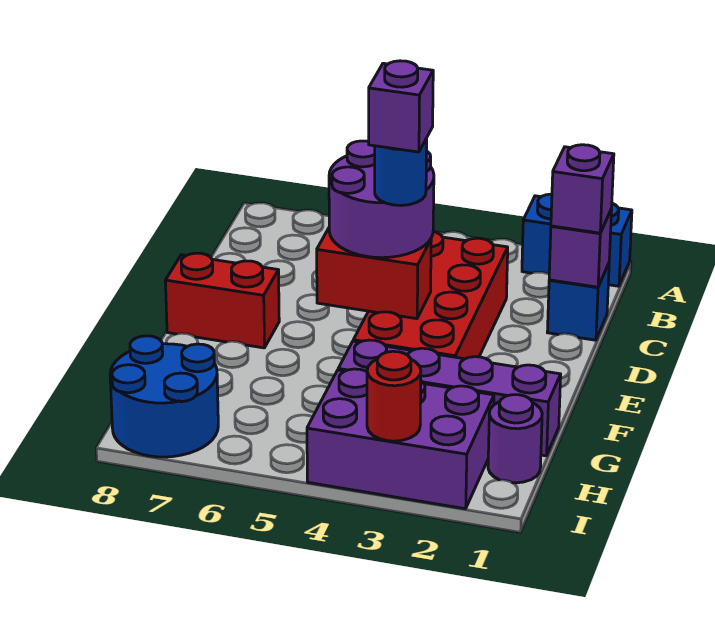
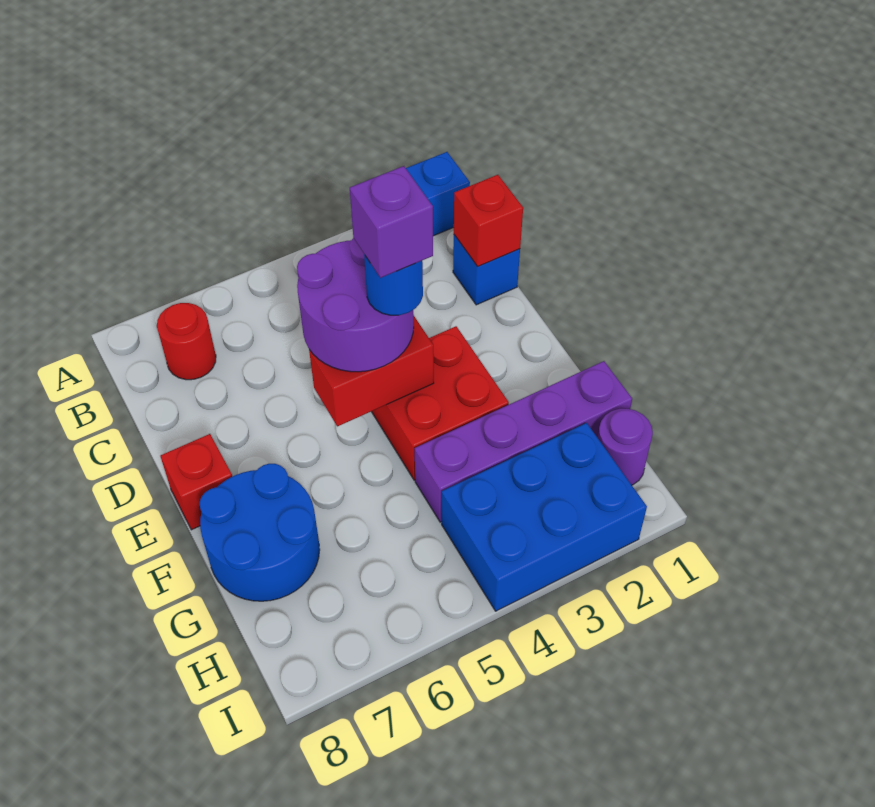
purple brick C1 level 2 -> red brick C1 level 2
purple brick C1 level 3 -> none
red brick C3:F4 level 1 -> red brick E3:F4 level 1
red brick E7:E8 level 1 -> red brick E8 level 1
purple brick H2:I4 level 1 -> blue brick H2:I4 level 1
blue round brick H7:I8 level 1 -> blue round brick F7:G8 level 1
red round brick I3 level 2 -> red round brick B7 level 1

